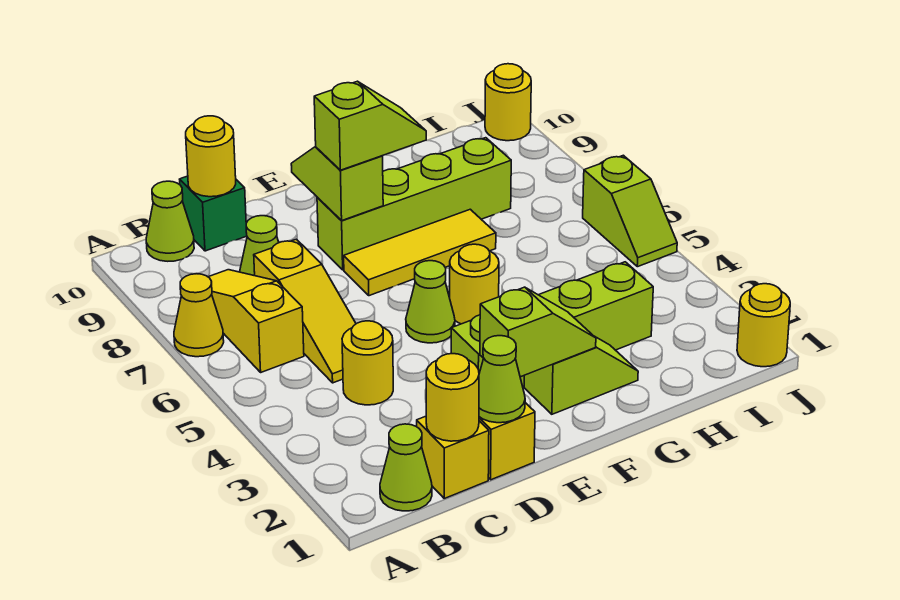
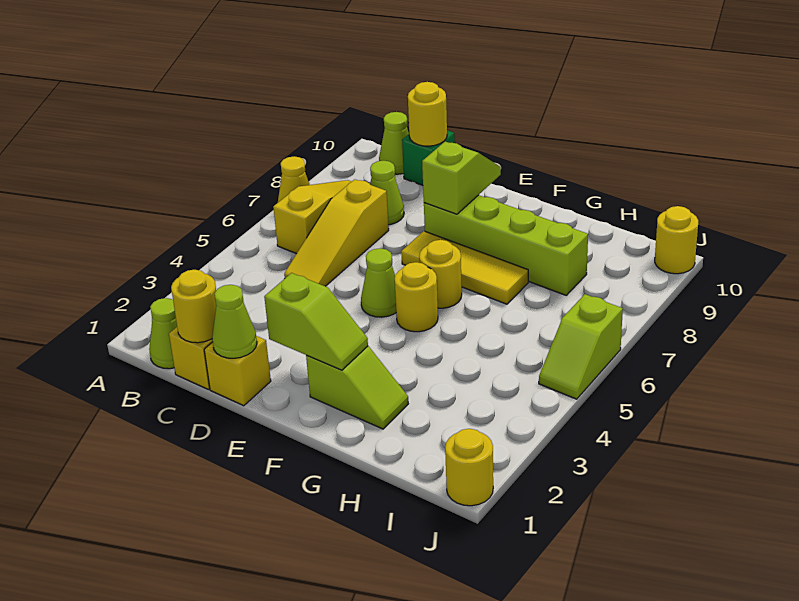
yellow round brick C4 level 1 -> yellow round brick F6 level 1
lime brick E3:H3 level 1 -> none
lime slope E8:F8 level 3 top E -> none

